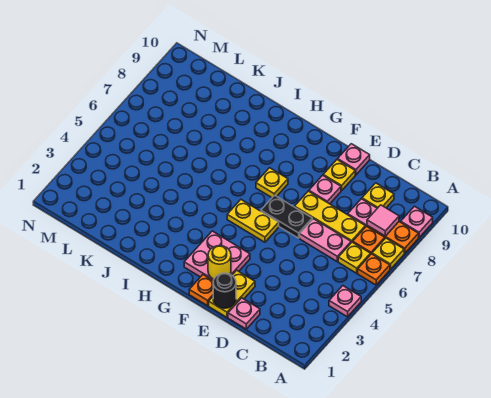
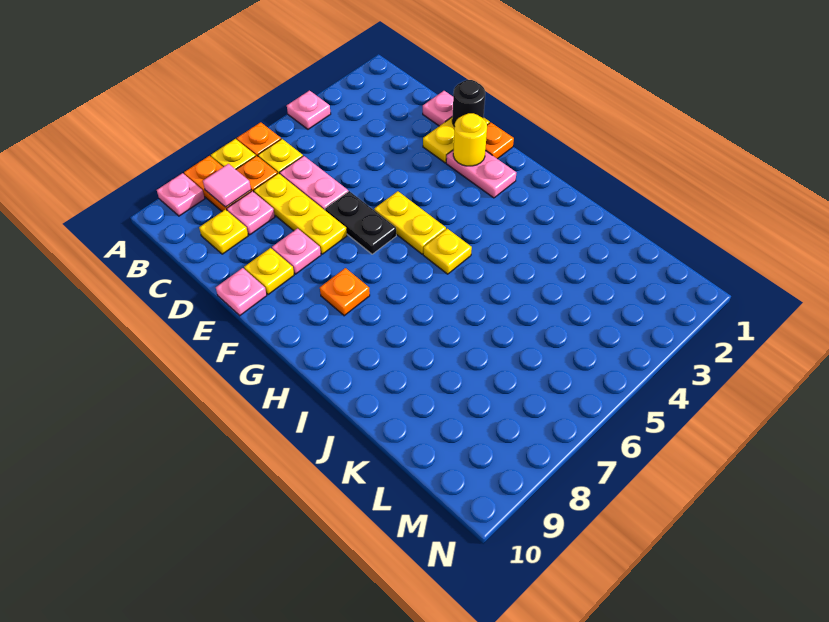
pink plate F2:G3 level 1 -> pink plate F2:G2 level 1
yellow plate G7 level 1 -> yellow plate H5 level 1
none -> orange plate G8 level 1

